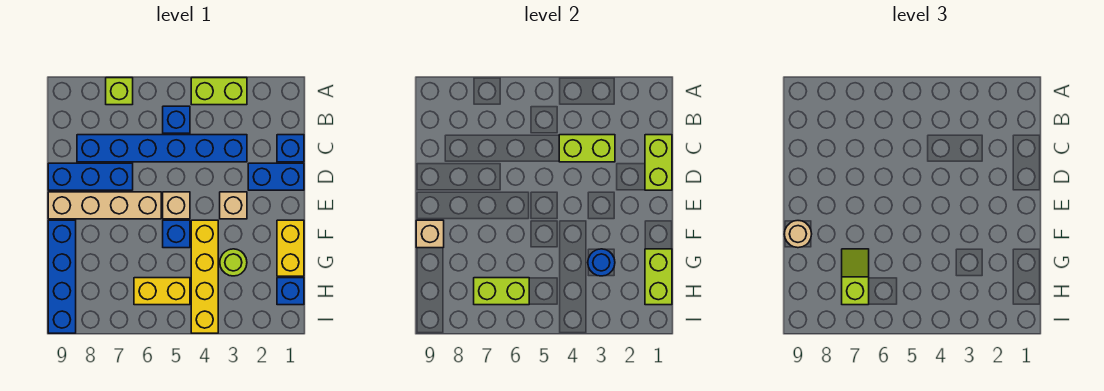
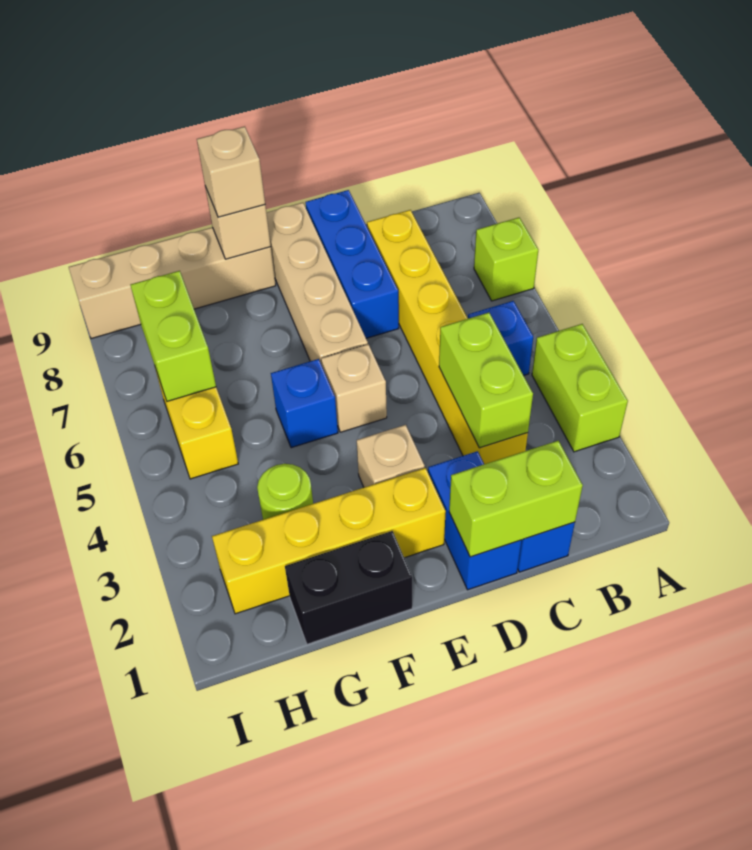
blue brick C3:C8 level 1 -> yellow brick C3:C8 level 1
yellow brick F1:G1 level 1 -> black brick F1:G1 level 1
yellow brick F4:I4 level 1 -> yellow brick E2:H2 level 1
blue brick F9:I9 level 1 -> tan brick F9:I9 level 1
tan round brick F9 level 3 -> tan brick F9 level 3
lime brick G1:H1 level 2 -> none
blue round brick G3 level 2 -> none
lime slope G7:H7 level 3 top H -> none
blue brick H1 level 1 -> none

